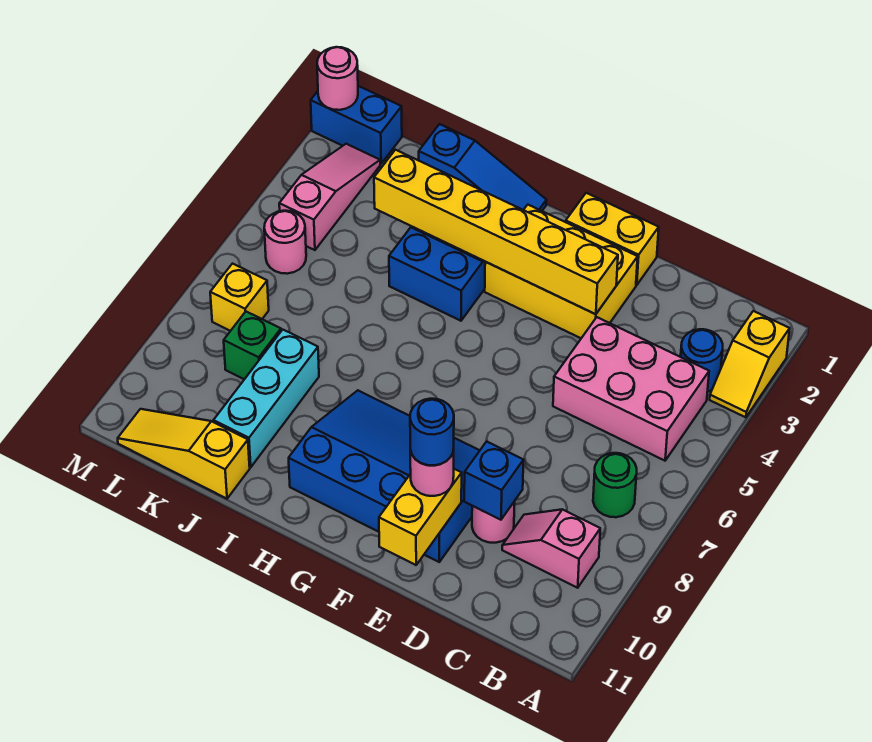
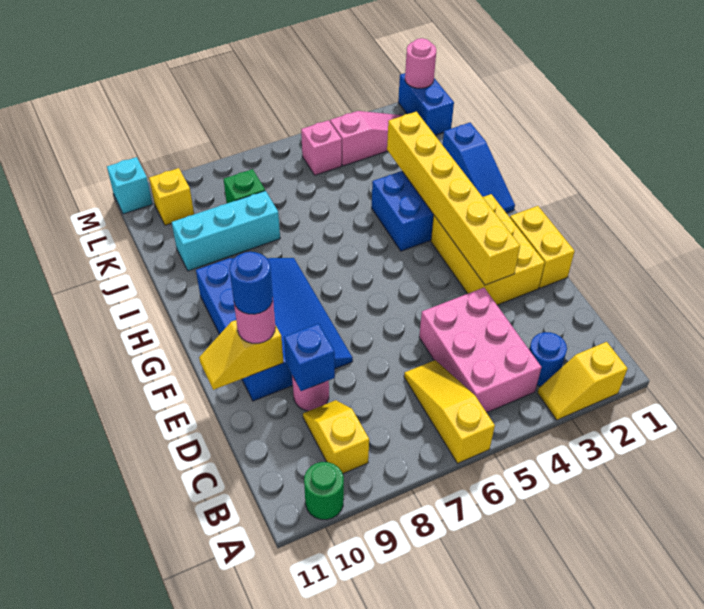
green round brick B7 level 1 -> green round brick A10 level 1
pink slope B9:C9 level 1 top B -> yellow slope B9:C9 level 1 top B
yellow brick E10:E11 level 2 -> yellow slope E10:E11 level 2 top 10
yellow slope J11:L11 level 1 top J -> yellow slope A6:C6 level 1 top A
pink round brick L5 level 1 -> pink brick L5 level 1
yellow brick L7 level 1 -> yellow brick L10 level 1
none -> cyan brick M11 level 1

